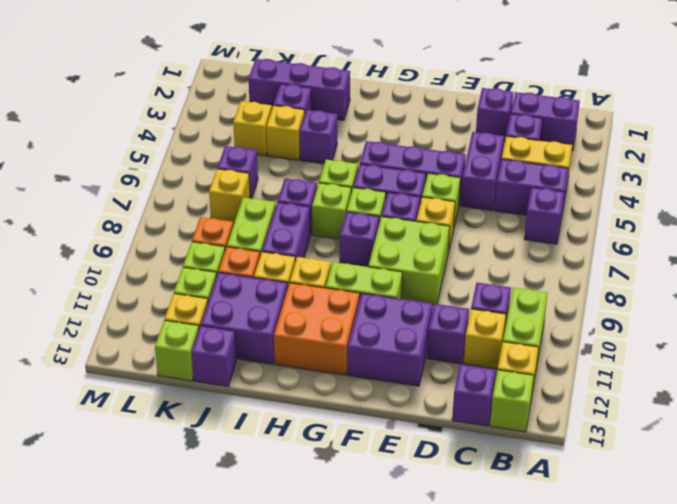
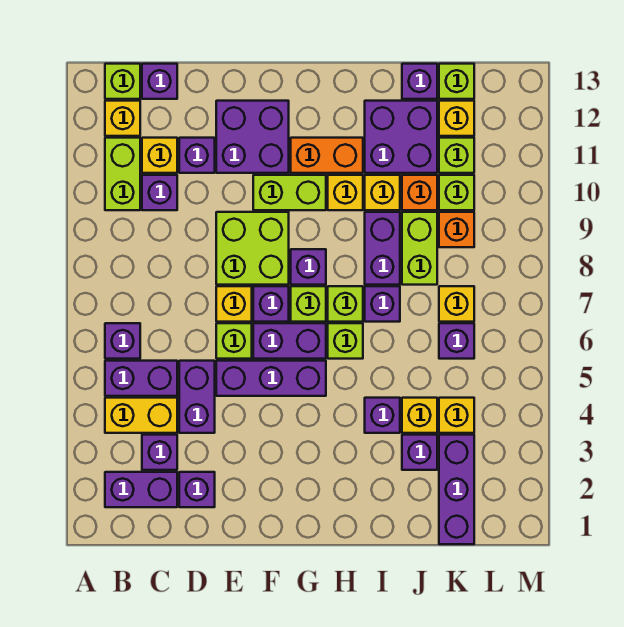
orange brick G11:H12 level 1 -> orange brick G11:H11 level 1
purple brick I2:K2 level 1 -> purple brick K1:K3 level 1

